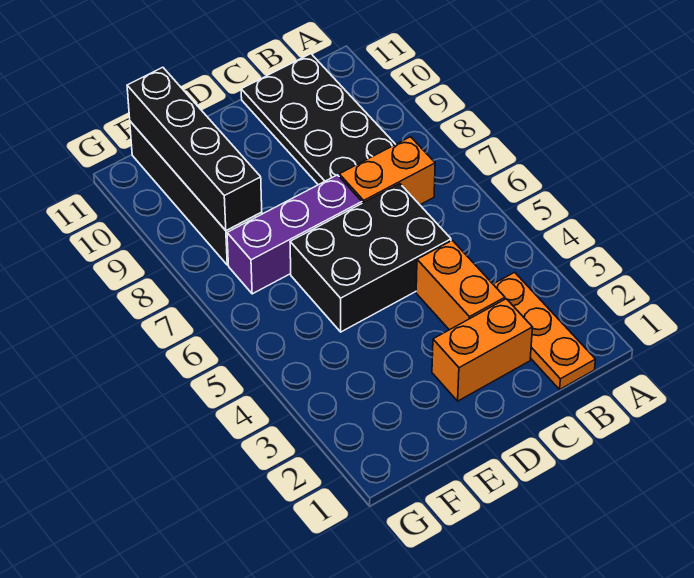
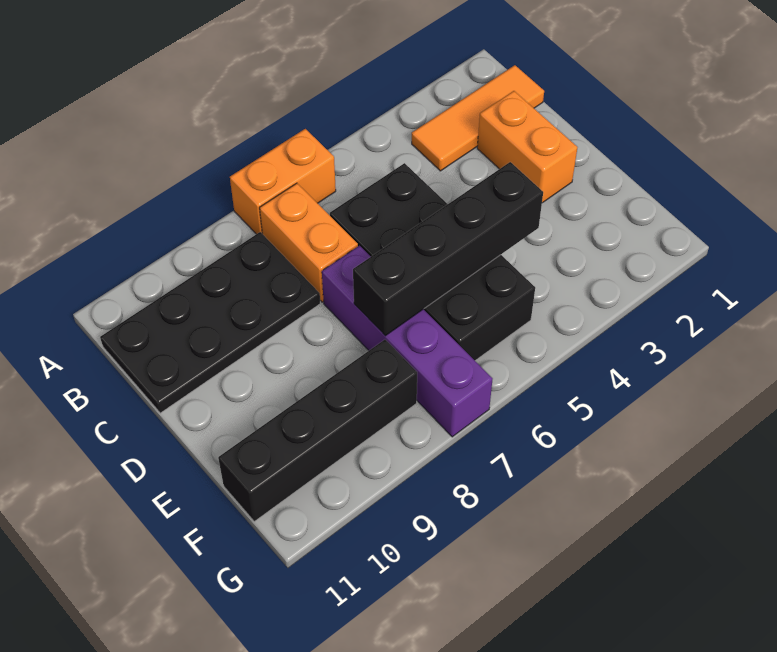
orange plate B1:B3 level 1 -> orange tile B1:B3 level 1
orange brick C3:C4 level 1 -> orange brick A6:A7 level 1
black brick C5:E6 level 1 -> black brick C5:F6 level 1
purple brick D7:F7 level 1 -> purple brick D7:G7 level 1
black brick F8:F11 level 2 -> black brick E4:E7 level 2

